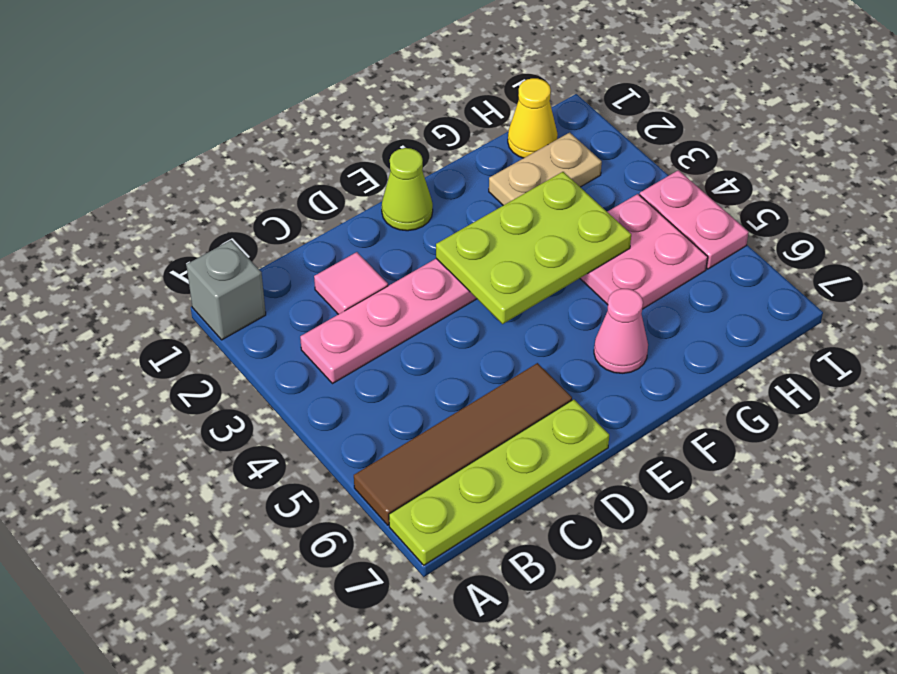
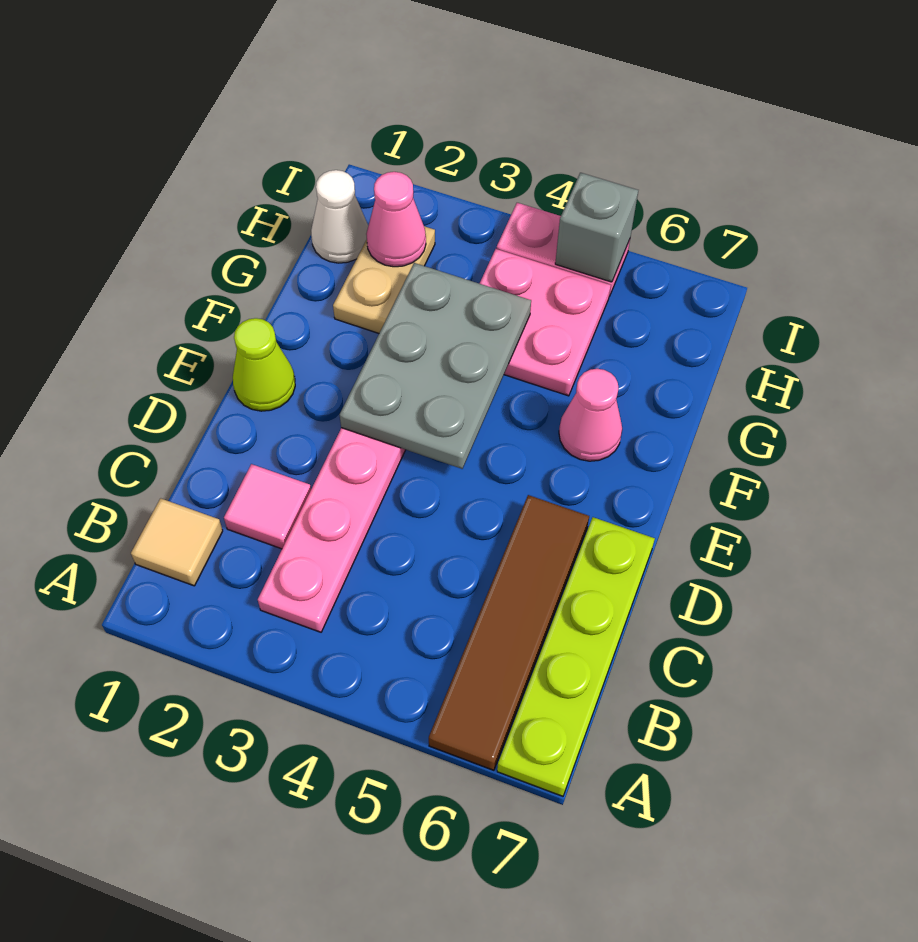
grey brick A1 level 1 -> grey brick I5 level 2
none -> tan tile B1 level 1
lime plate E3:G4 level 2 -> grey plate E3:G4 level 2
yellow cone H1 level 1 -> white cone H1 level 1
none -> pink cone H2 level 2

